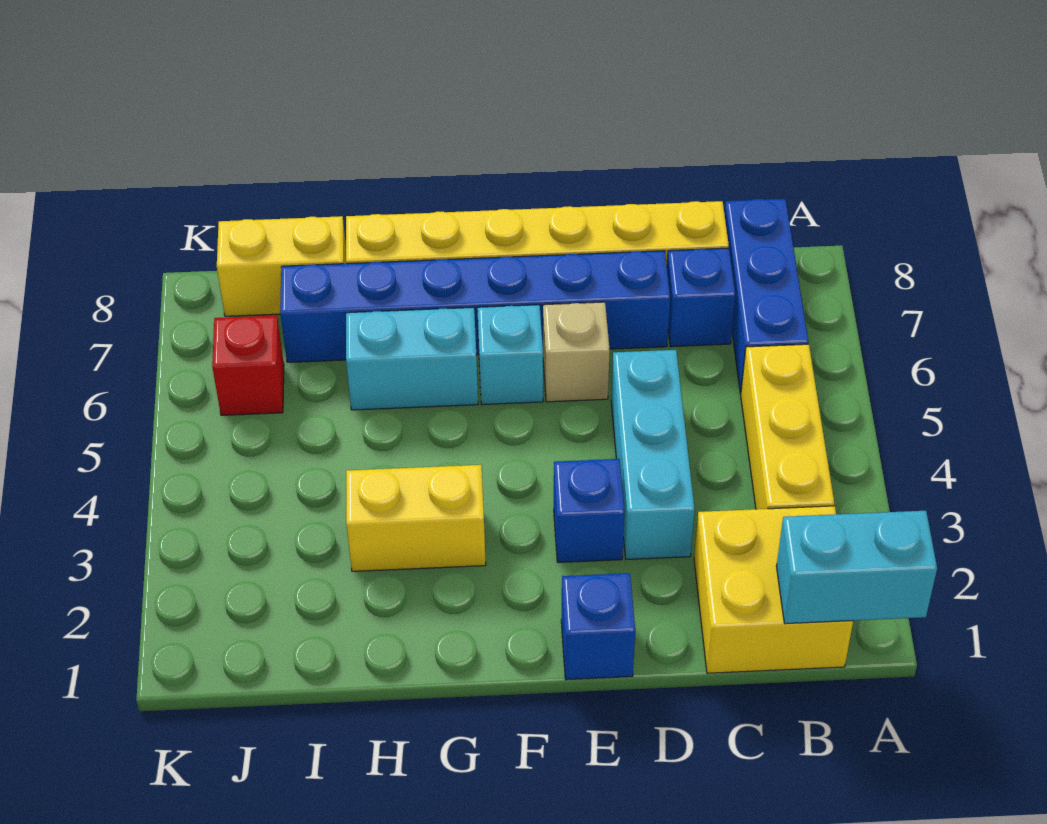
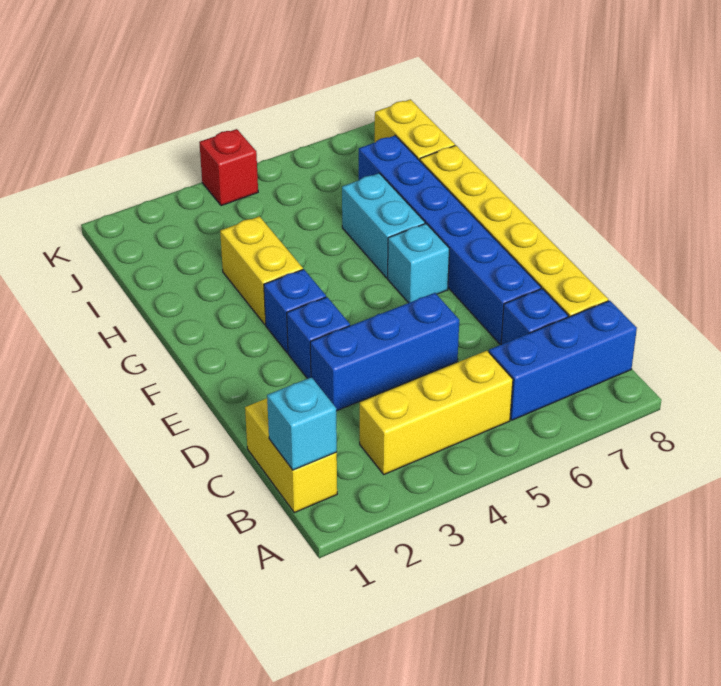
cyan brick A1:B1 level 2 -> cyan brick B1 level 2
yellow brick B1:C2 level 1 -> yellow brick B1:C1 level 1
cyan brick D3:D5 level 1 -> blue brick D3:D5 level 1
blue brick E1 level 1 -> blue brick F3 level 1
tan brick E6 level 1 -> none
red brick J6 level 1 -> red brick K4 level 1

